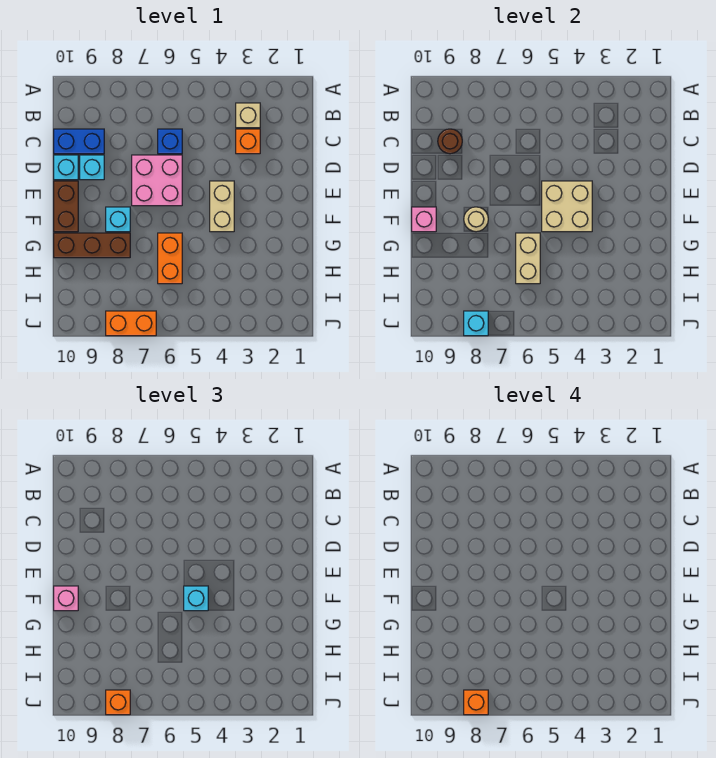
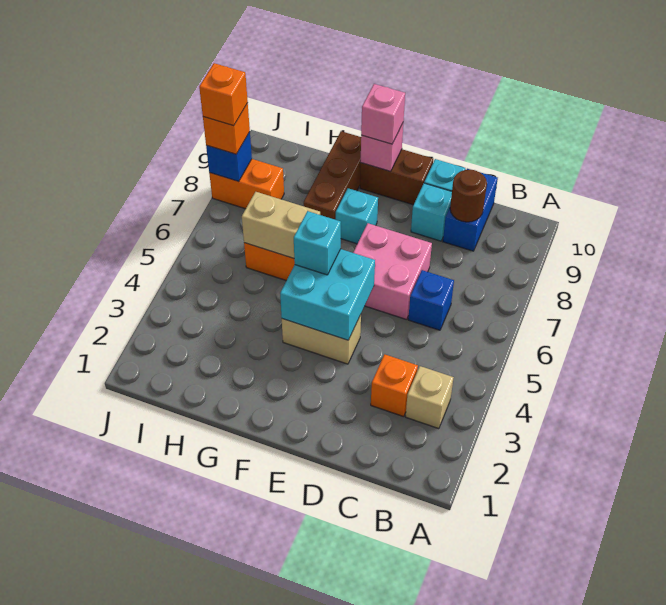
tan brick E4:F5 level 2 -> cyan brick E4:F5 level 2
tan round brick F8 level 2 -> none
orange brick J7:J8 level 1 -> orange brick I8:J8 level 1
cyan brick J8 level 2 -> blue brick J8 level 2

